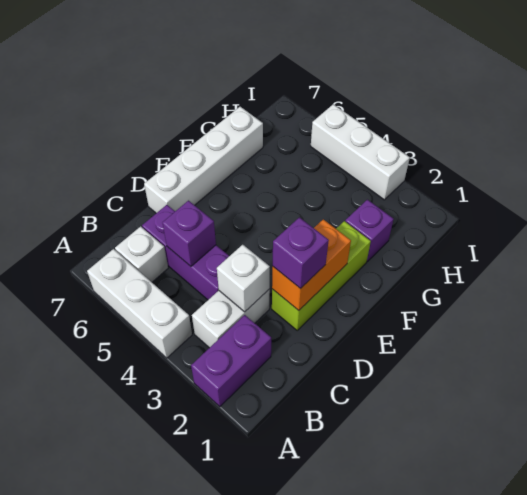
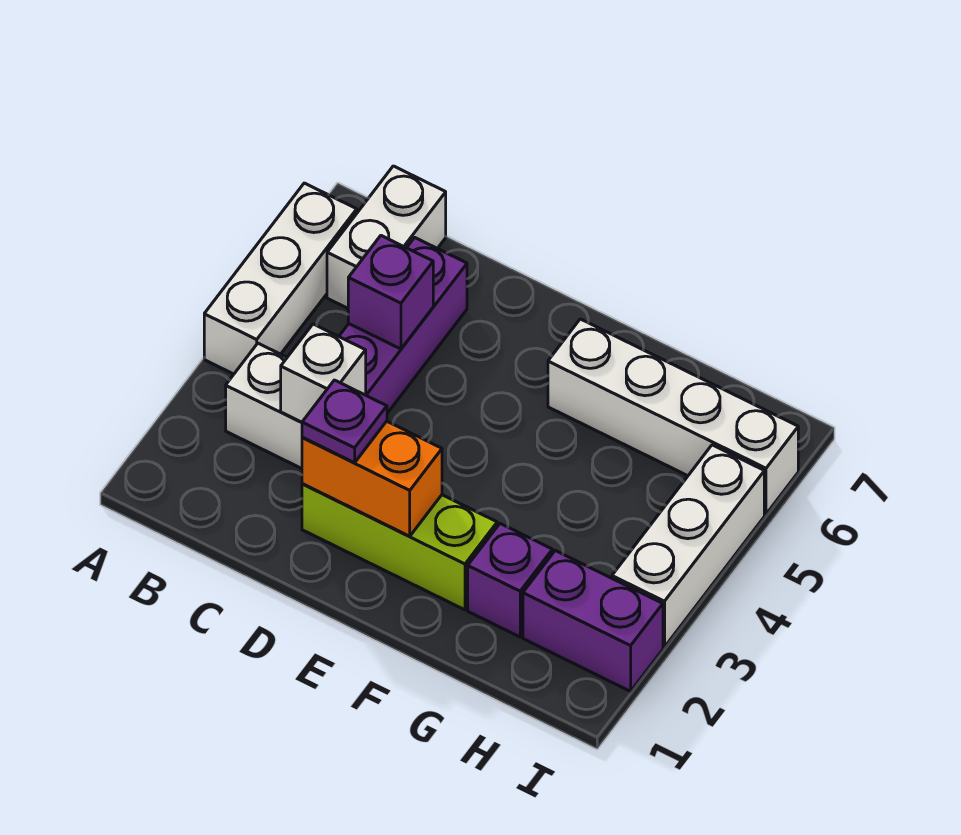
purple brick A2:B2 level 1 -> purple brick H2:I2 level 1
white brick B6 level 1 -> white brick B6:B7 level 1
purple brick D2 level 3 -> purple plate D2 level 3
white brick D7:G7 level 1 -> white brick F6:I6 level 1

